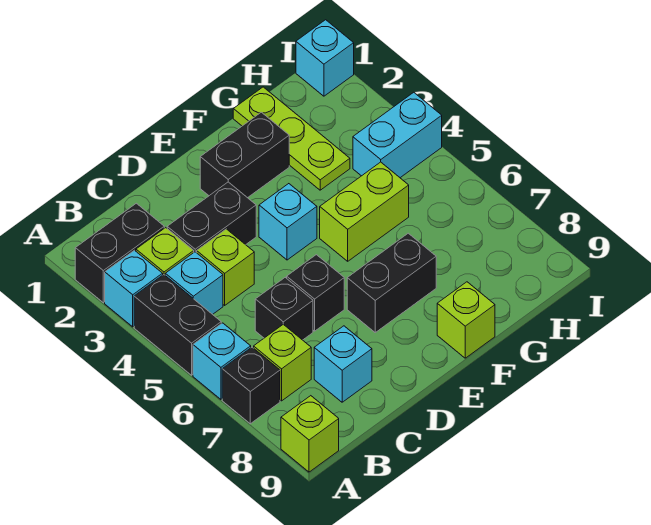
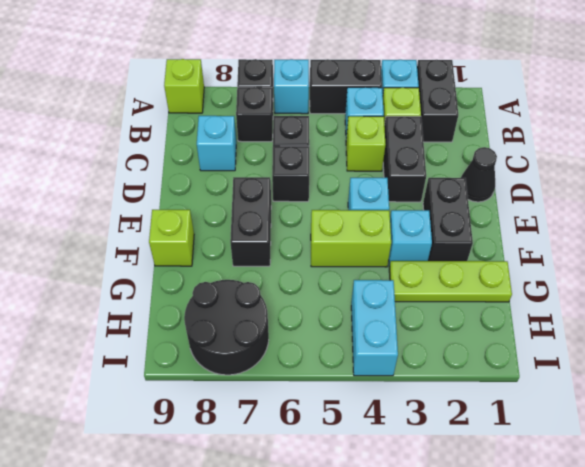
lime brick B7 level 1 -> black brick B7 level 1
none -> black cone D1 level 1
lime brick F5:G5 level 1 -> lime brick F4:F5 level 1
none -> black round brick H7:I8 level 1
cyan brick I1 level 1 -> cyan brick F3 level 1

